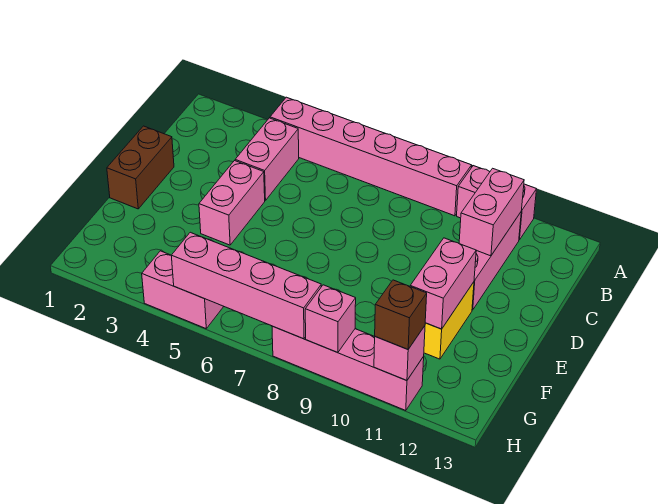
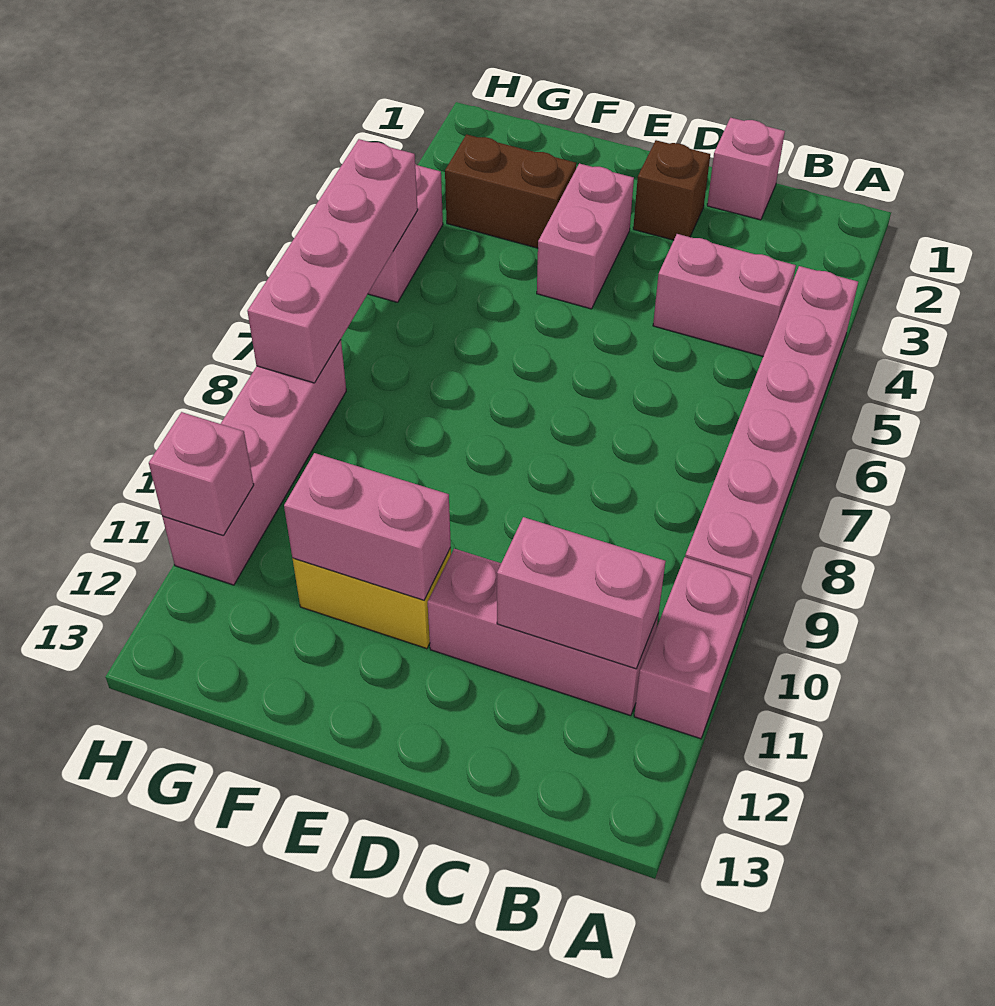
brown brick D1:E1 level 1 -> brown brick F3:G3 level 1
pink brick D4:E4 level 1 -> pink brick E3:E4 level 1
pink brick H9 level 2 -> pink brick C1 level 1
brown brick H11 level 3 -> brown brick D2 level 1

